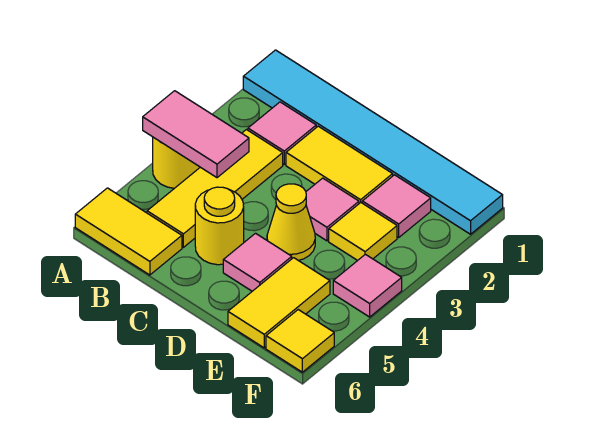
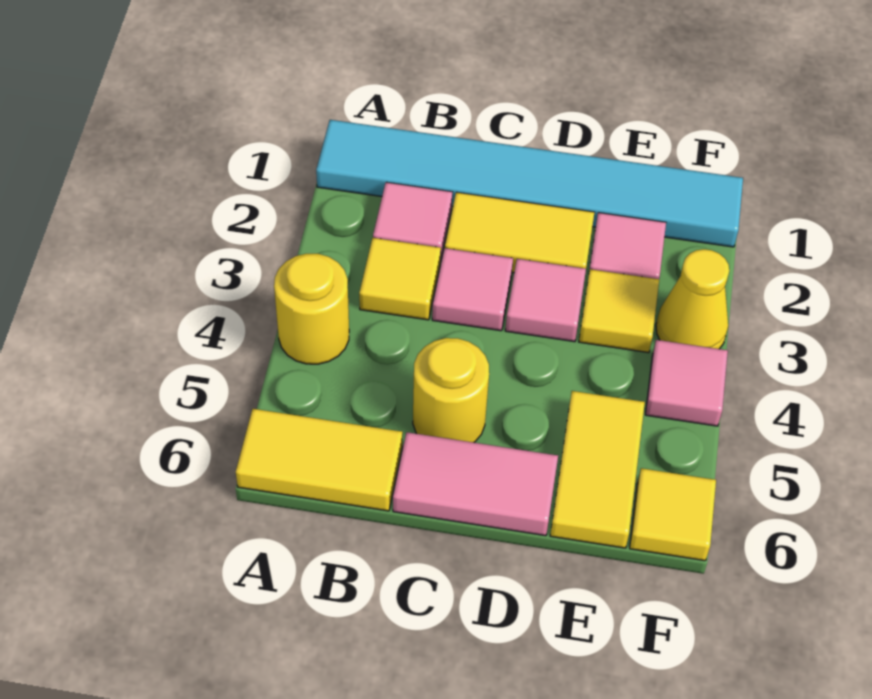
pink tile A4:B4 level 2 -> pink tile C6:D6 level 1
yellow tile B3:B5 level 1 -> yellow tile B3 level 1
yellow cone D4 level 1 -> yellow cone F3 level 1
pink tile D5 level 1 -> pink tile C3 level 1

